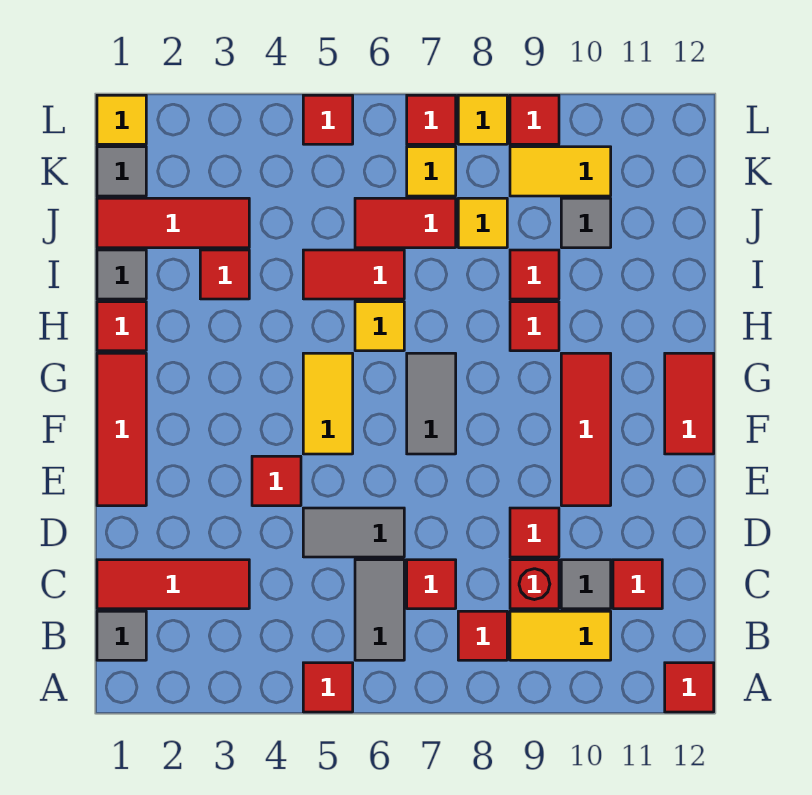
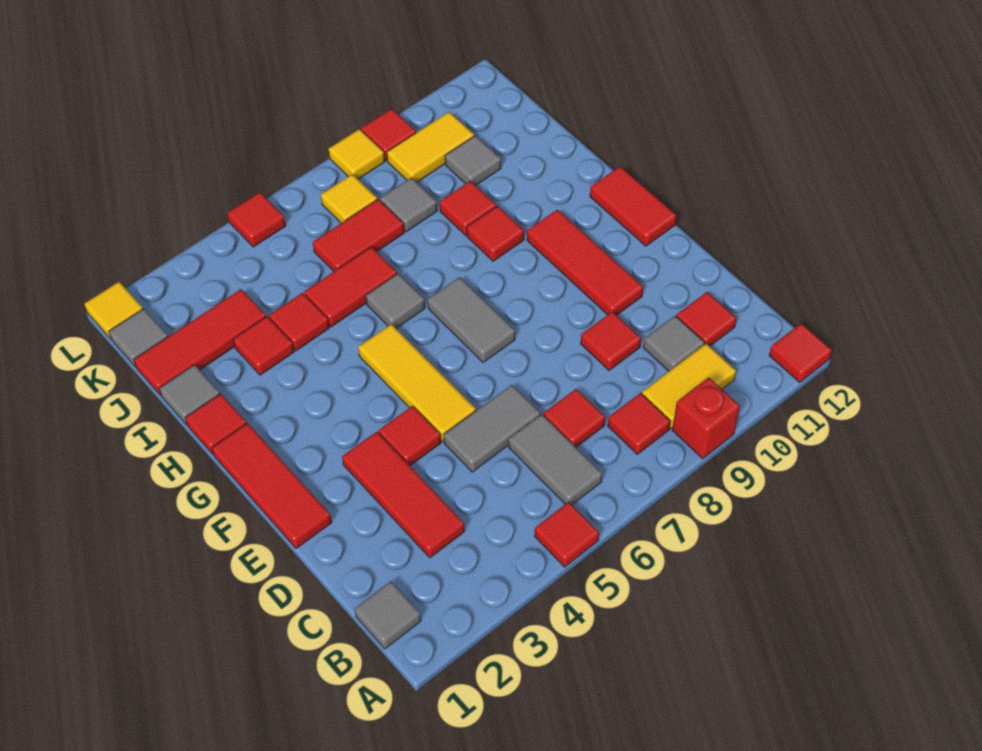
red tile C1:C3 level 1 -> red tile C3:E3 level 1
red brick C9 level 1 -> red brick A9 level 1
yellow tile F5:G5 level 1 -> yellow tile E5:G5 level 1
yellow tile H6 level 1 -> grey tile H6 level 1
yellow tile J8 level 1 -> grey tile J8 level 1
red tile L7 level 1 -> red tile I4 level 1

